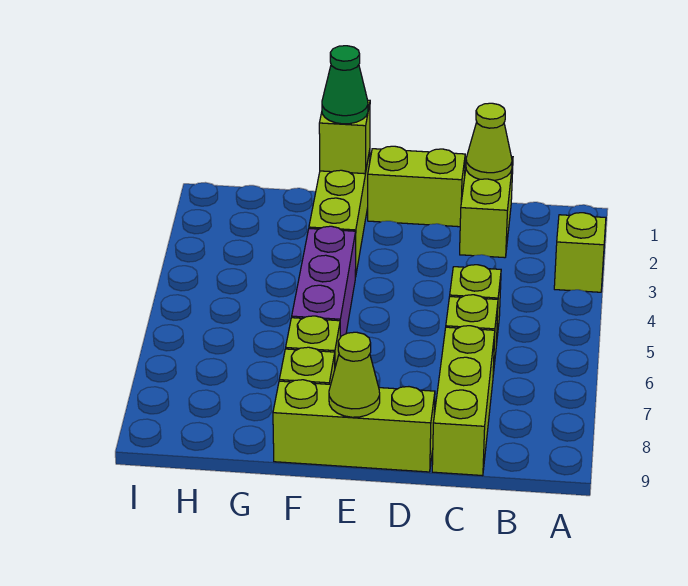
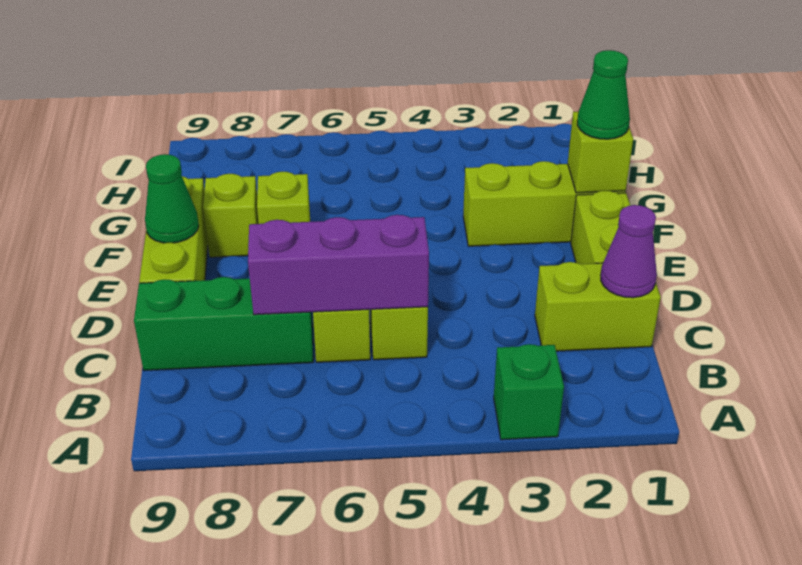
lime brick A3 level 1 -> green brick A3 level 1
lime cone C1 level 2 -> purple cone C1 level 2
lime brick C7:C9 level 1 -> green brick C7:C9 level 1
lime cone E9 level 2 -> green cone E9 level 2
purple brick F4:F6 level 1 -> purple brick C5:C7 level 2

